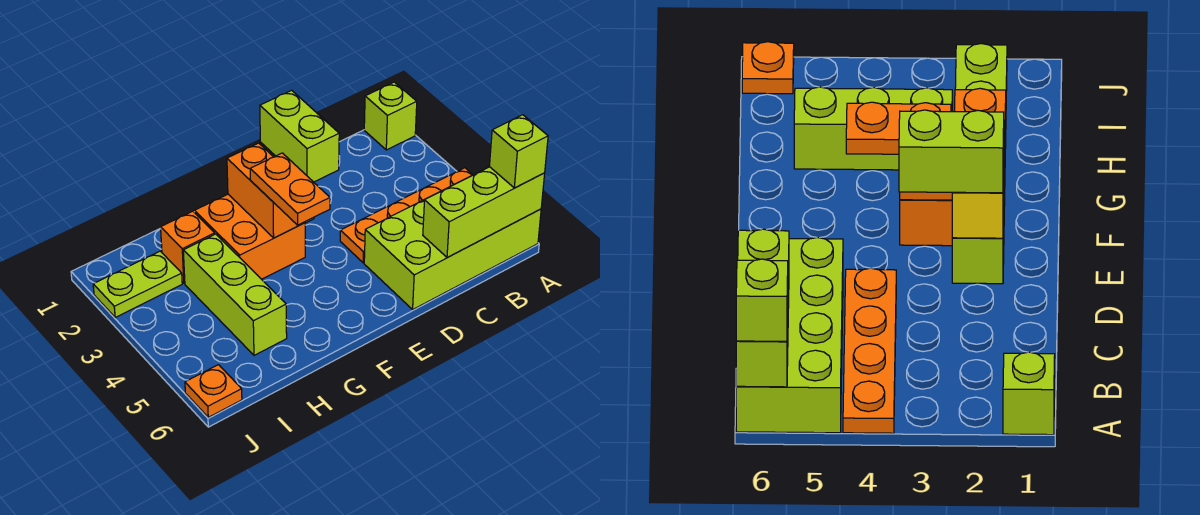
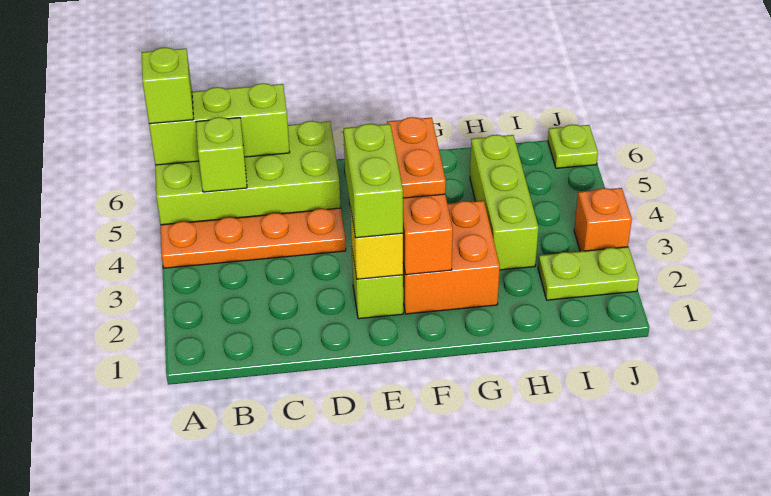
lime brick A1 level 1 -> lime brick B5 level 2
orange brick H2 level 1 -> orange brick J3 level 1
orange plate J6 level 1 -> lime plate J6 level 1

